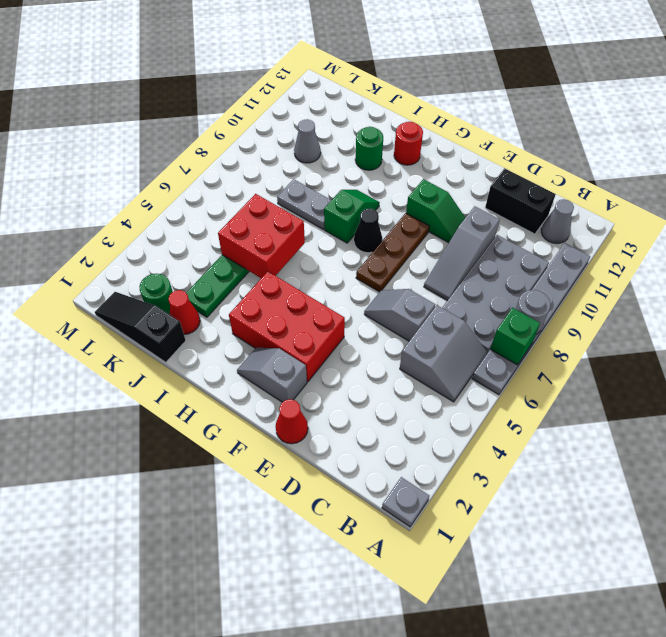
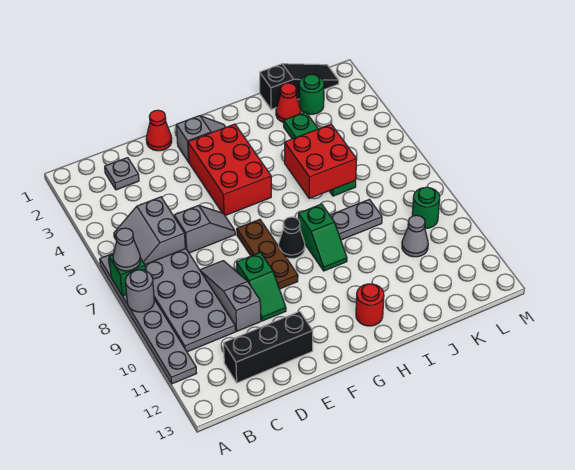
grey plate A1 level 1 -> grey plate C2 level 1
grey cone B12 level 1 -> grey cone A7 level 3
black brick C12:D12 level 1 -> black brick C12:E12 level 1
green slope E10:F10 level 1 top F -> green slope E9:E10 level 1 top 9
red brick F3:H4 level 1 -> red brick F3:G5 level 1
green round brick I11 level 1 -> green round brick L9 level 1

